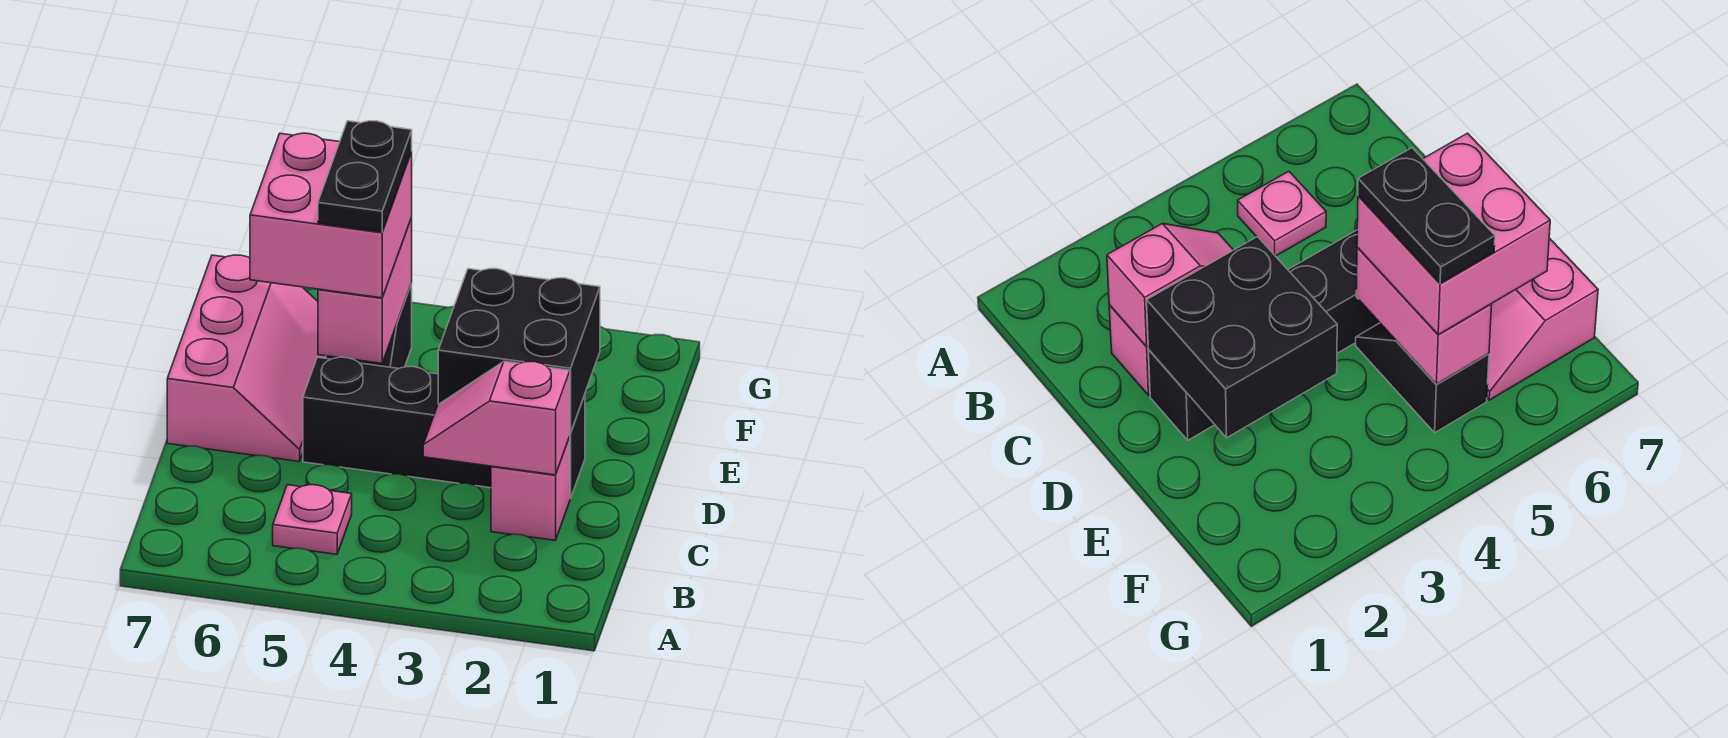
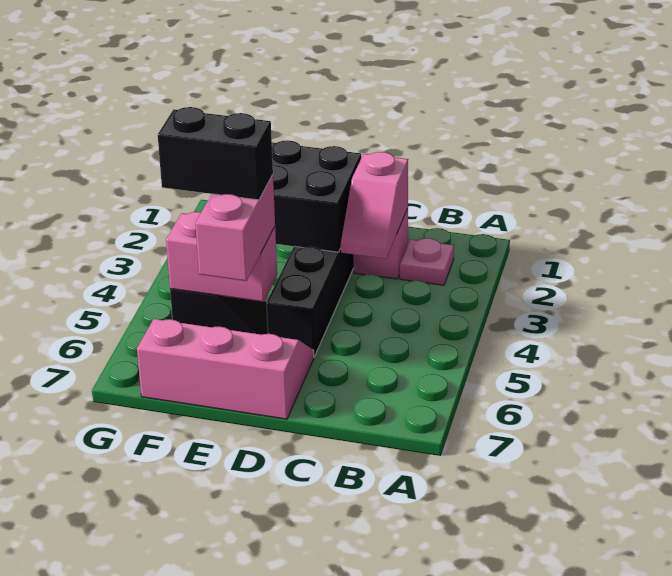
pink plate B5 level 1 -> pink plate B2 level 1
pink brick E5:F6 level 3 -> pink brick E5:E6 level 3
black plate E5:F5 level 4 -> black brick E5:F5 level 4

